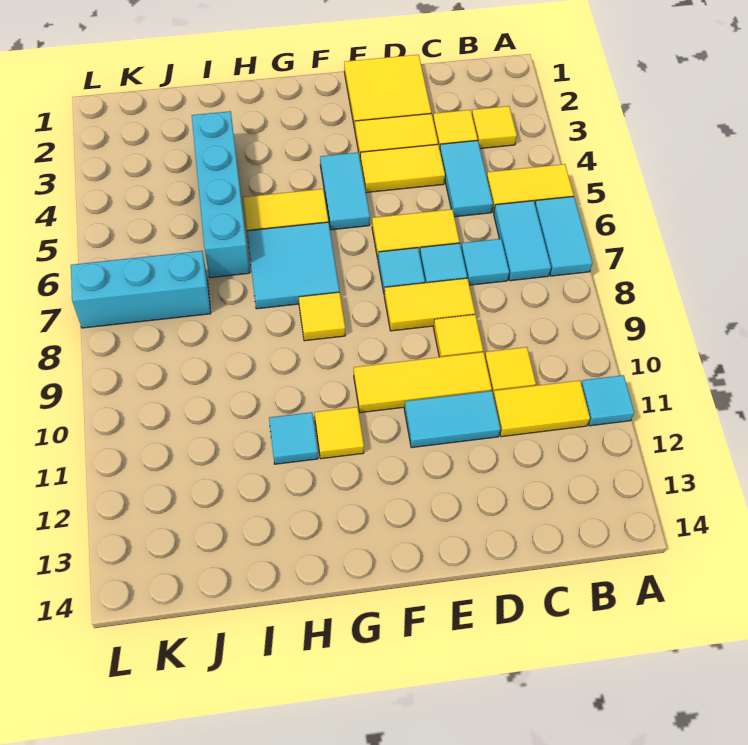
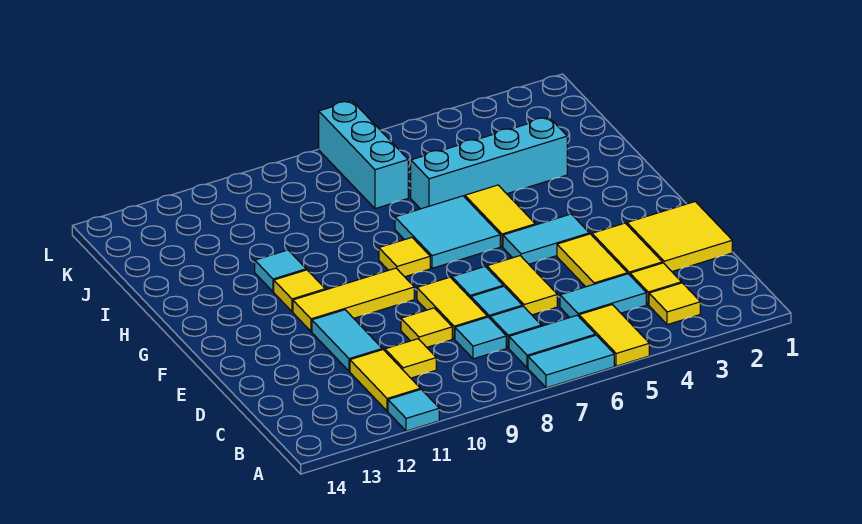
none -> cyan tile C8 level 1
yellow tile D10:F10 level 1 -> yellow tile F9:F11 level 1

